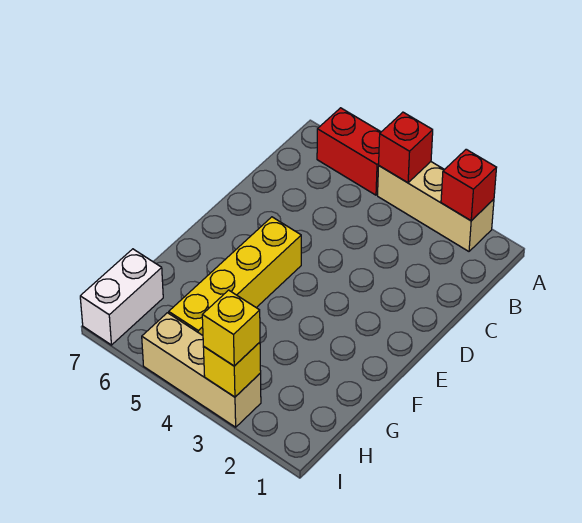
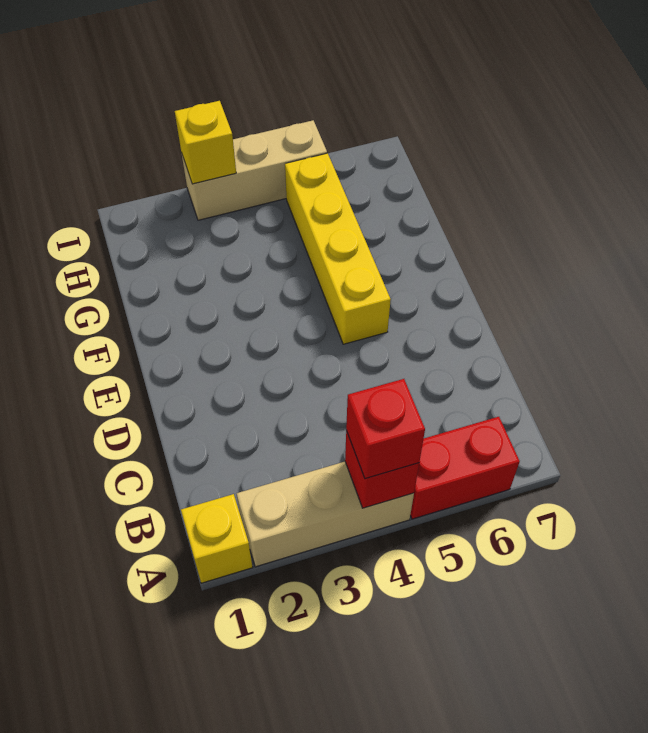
red brick A2 level 2 -> red brick A4 level 3
white brick H7:I7 level 1 -> none
yellow brick I3 level 3 -> yellow brick A1 level 1

